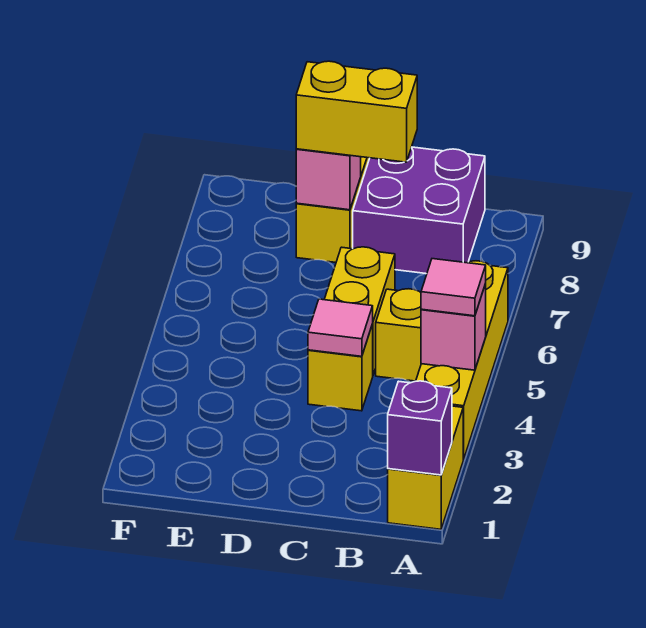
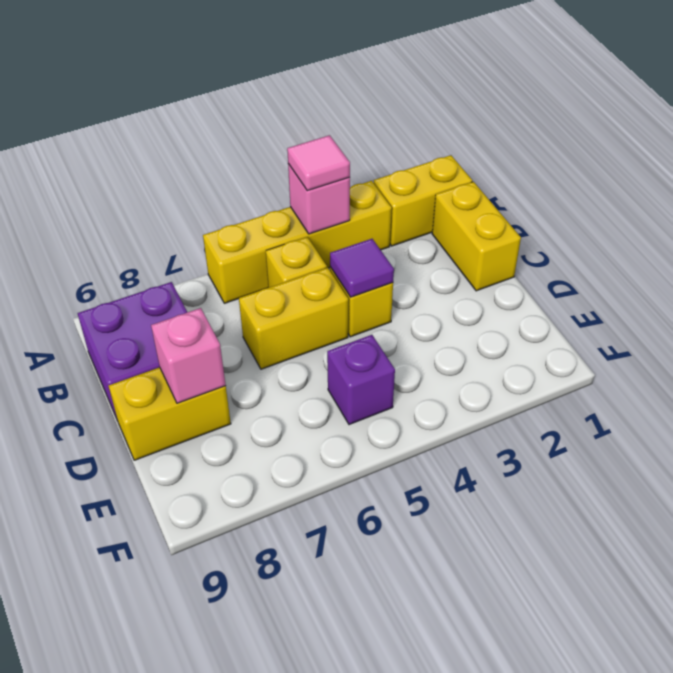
purple brick A1 level 2 -> purple brick E5 level 1
pink tile C4 level 2 -> purple tile C4 level 2
yellow brick C8:D8 level 3 -> yellow brick B1:C1 level 1

